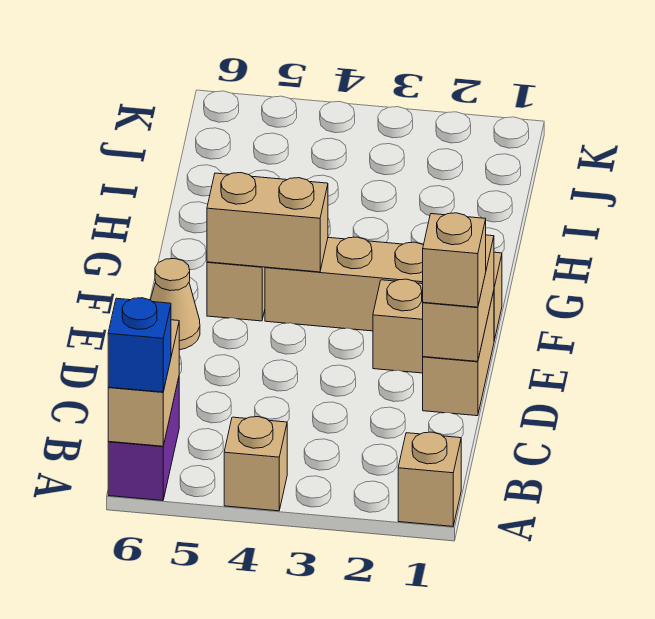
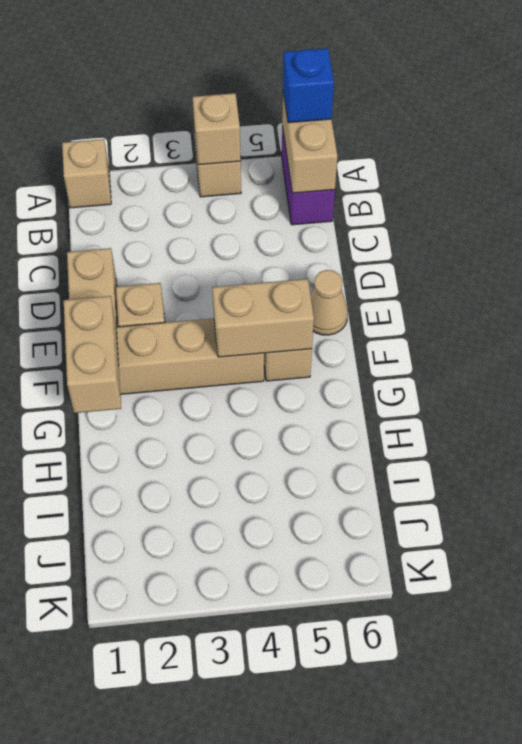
tan brick D1:E1 level 2 -> tan brick F1:G1 level 2
tan brick D1 level 3 -> tan brick A4 level 2

